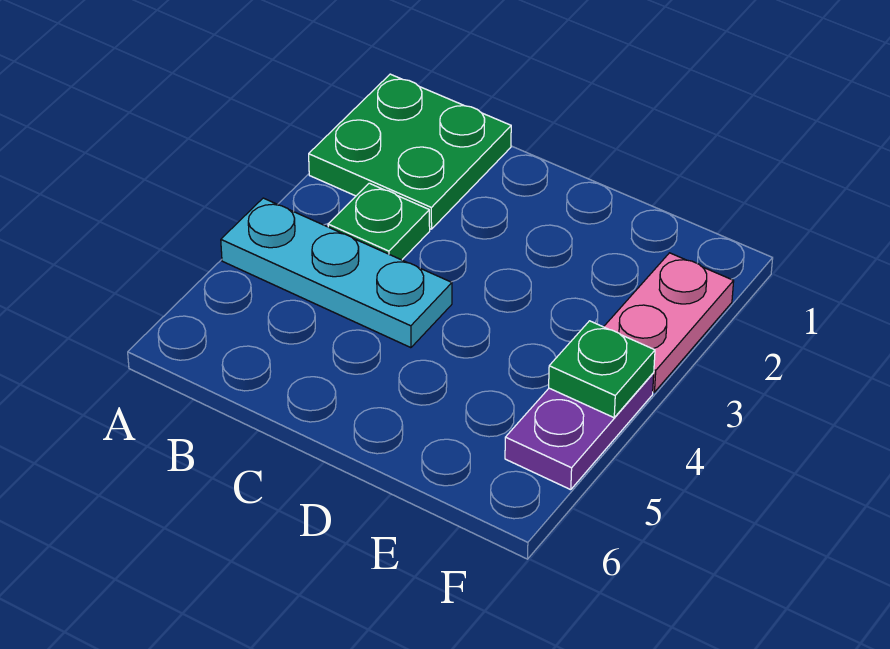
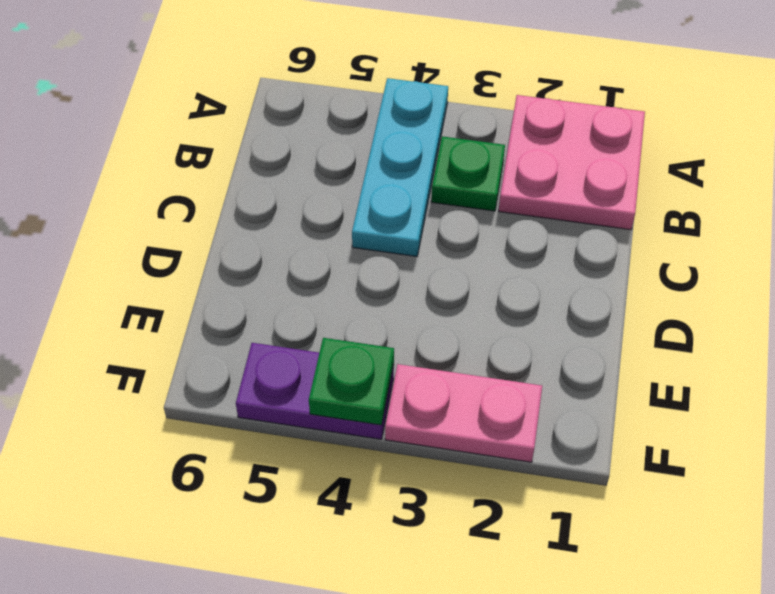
green plate A1:B2 level 1 -> pink plate A1:B2 level 1

